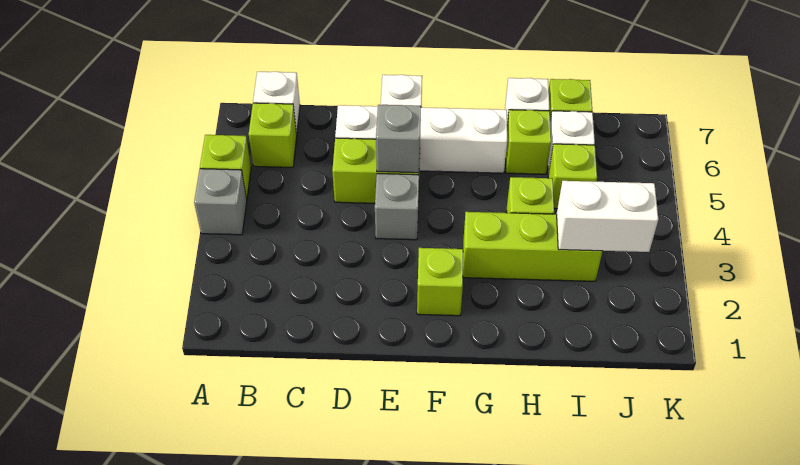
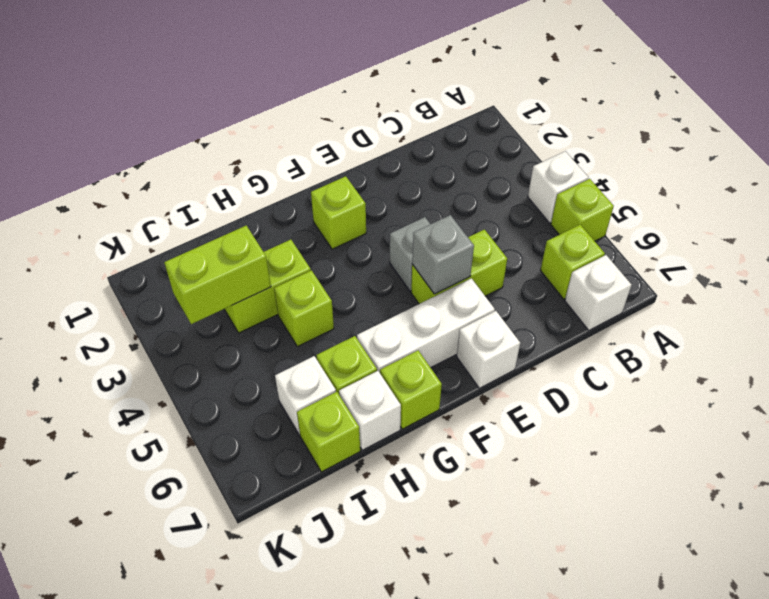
grey brick A4 level 1 -> white brick A4 level 1
white brick D6:G6 level 1 -> white brick E6:G6 level 1
lime brick G3:I3 level 1 -> lime brick H3:I3 level 1
white brick I3:J3 level 2 -> lime brick I3:J3 level 2
lime brick I5 level 1 -> lime brick G7 level 1

